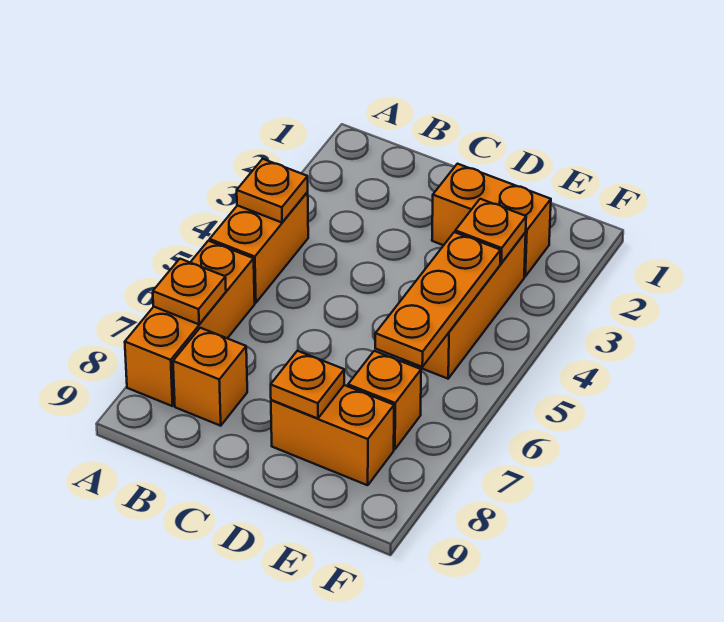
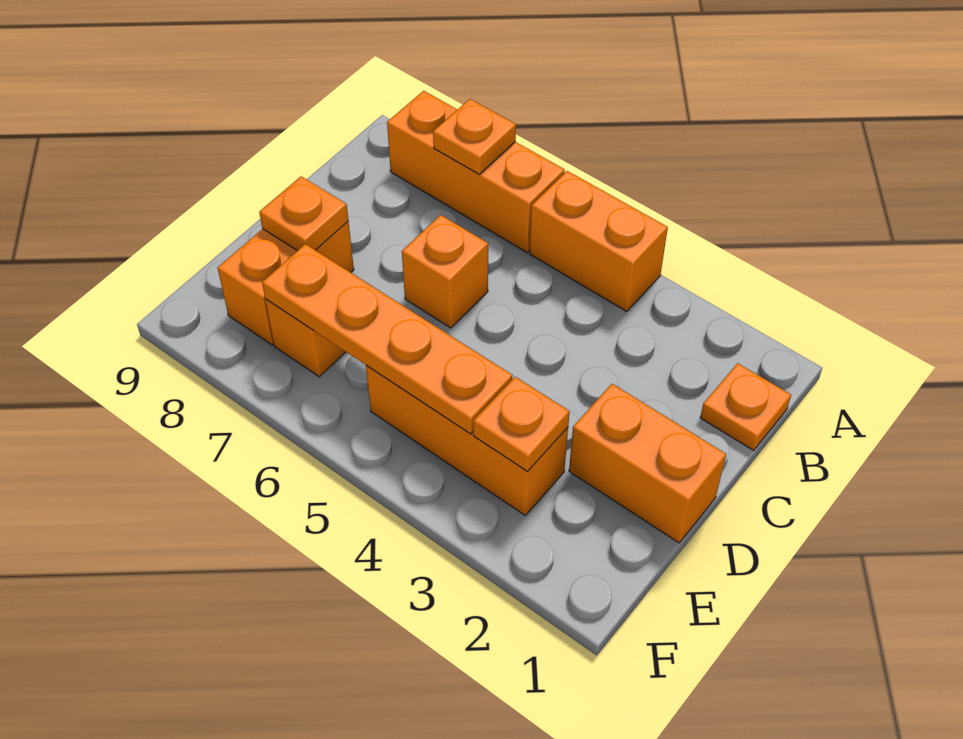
orange plate A4 level 2 -> orange plate B1 level 1
orange brick B8 level 1 -> orange brick C6 level 1
orange brick D2:E2 level 1 -> orange brick D1:D2 level 1
orange plate E4:E6 level 2 -> orange plate E4:E7 level 2

